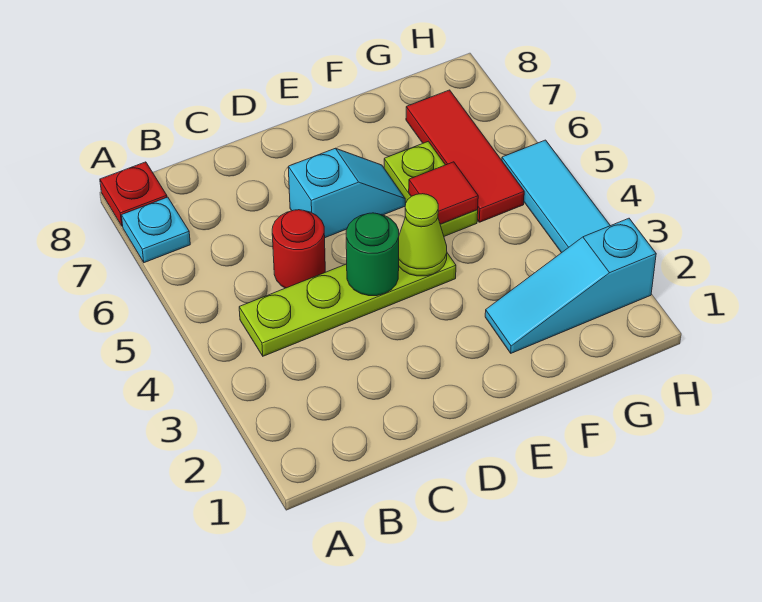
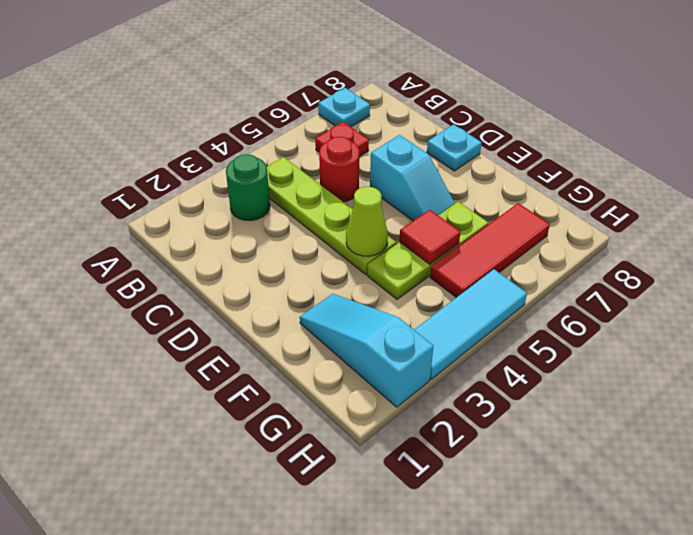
red plate A8 level 1 -> red plate B6 level 1
green round brick D4 level 2 -> green round brick B3 level 1
none -> cyan plate D8 level 1
lime plate F5:F6 level 1 -> lime plate F4:F6 level 1

